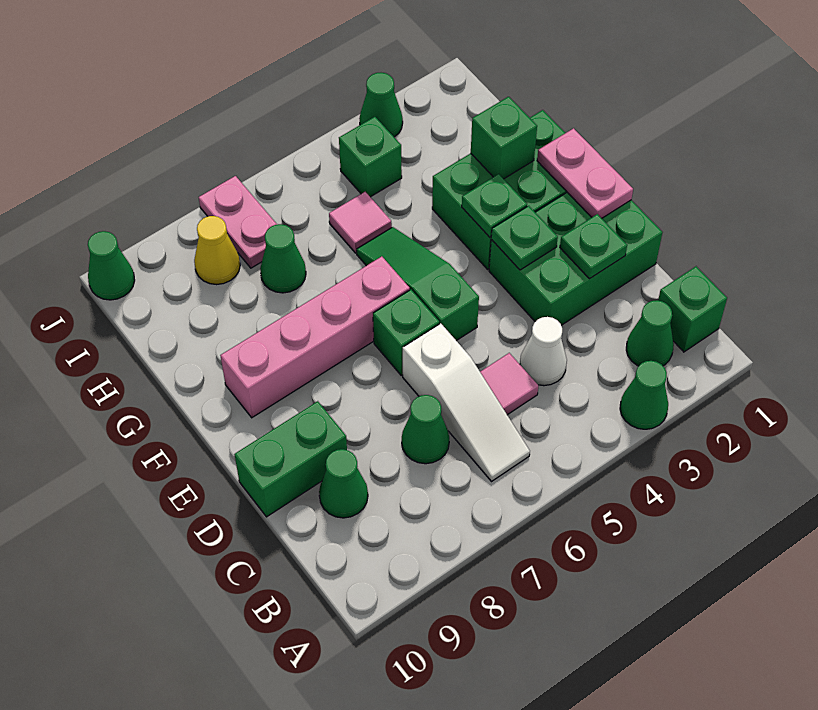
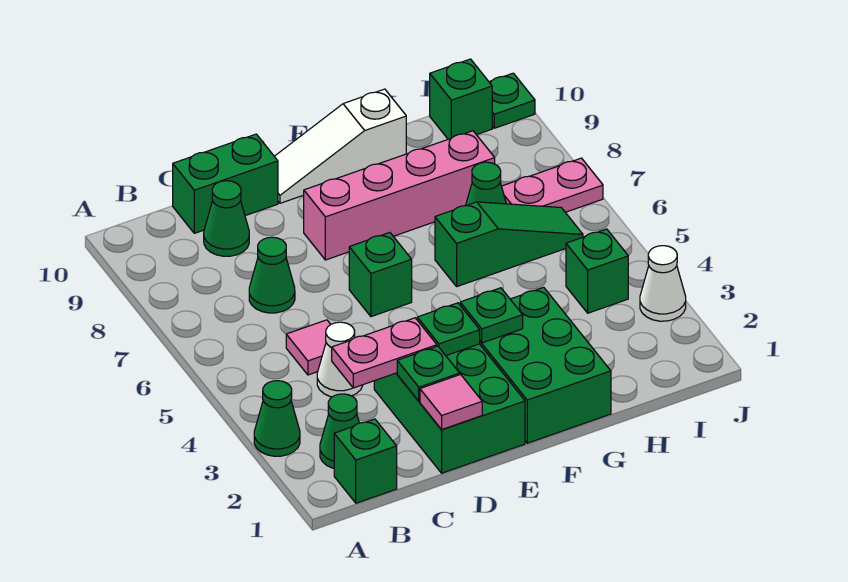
white slope B6:D6 level 1 top D -> white slope E10:G10 level 1 top G
green brick D9:D10 level 1 -> green brick C10:D10 level 1
pink plate E1:F1 level 2 -> pink plate C3:D3 level 2
green slope E5:G5 level 1 top E -> green slope G6:I6 level 1 top G
pink brick F6:F9 level 1 -> pink brick E8:H8 level 1
green brick G2 level 2 -> green brick I10 level 1
pink tile H5 level 1 -> pink tile D1 level 2
yellow cone I8 level 1 -> none
green cone J3 level 1 -> white cone J3 level 1
green cone J10 level 1 -> green plate J10 level 1

